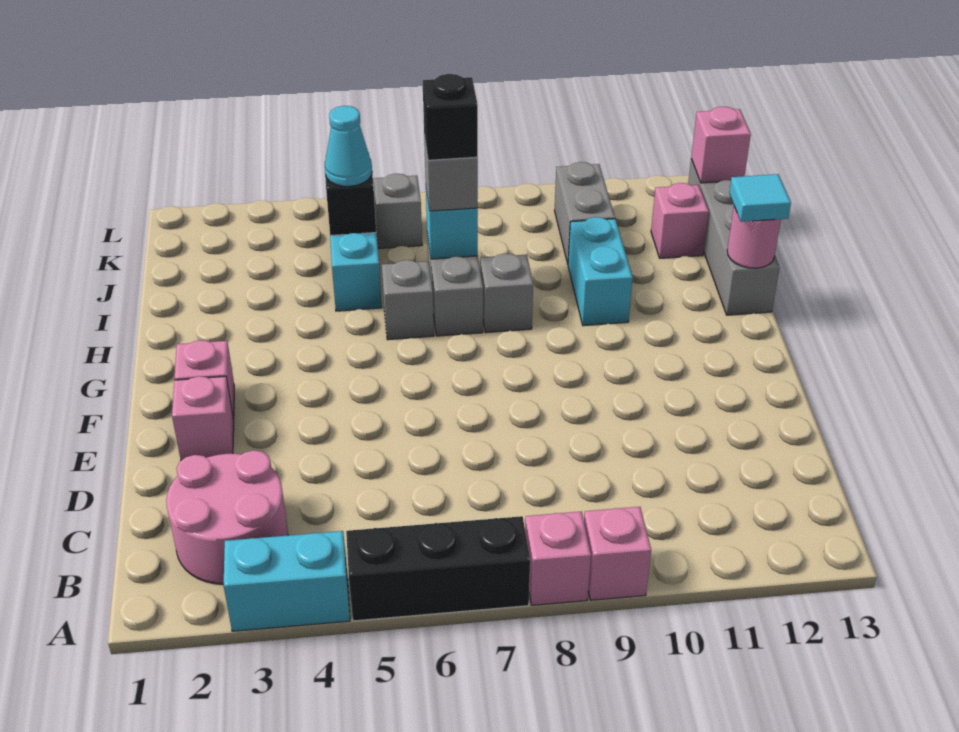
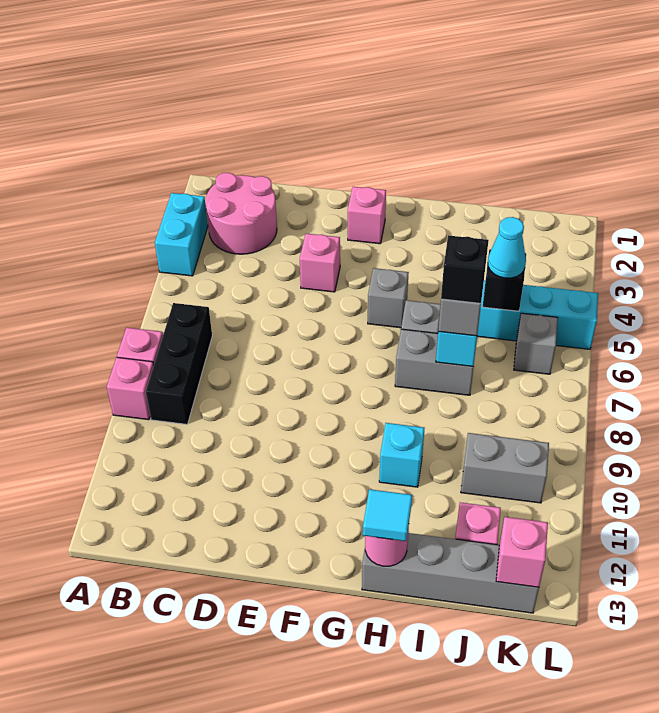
black brick A5:A7 level 1 -> black brick B7:B9 level 1
pink brick E2 level 1 -> pink brick E4 level 1
grey brick H8 level 1 -> grey brick G5 level 1
cyan brick H10:I10 level 1 -> cyan brick H10 level 1

